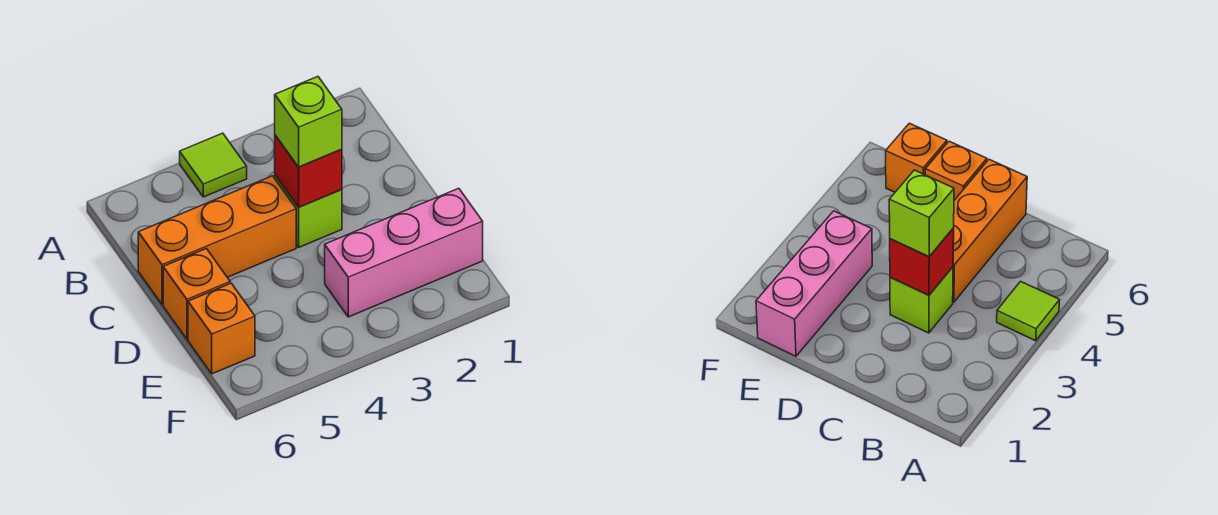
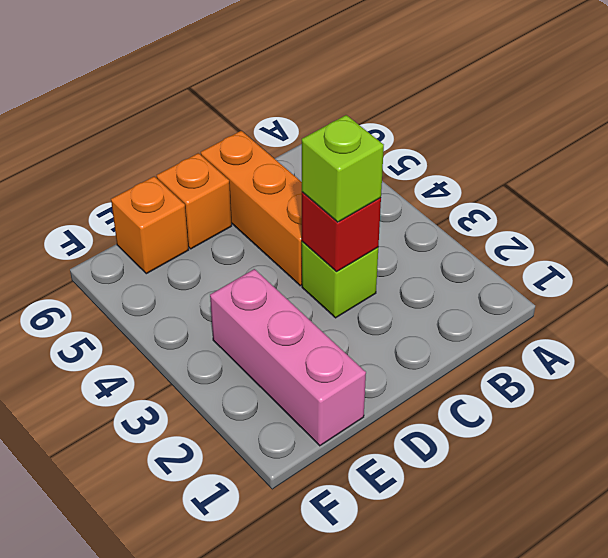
lime tile A4 level 1 -> none

